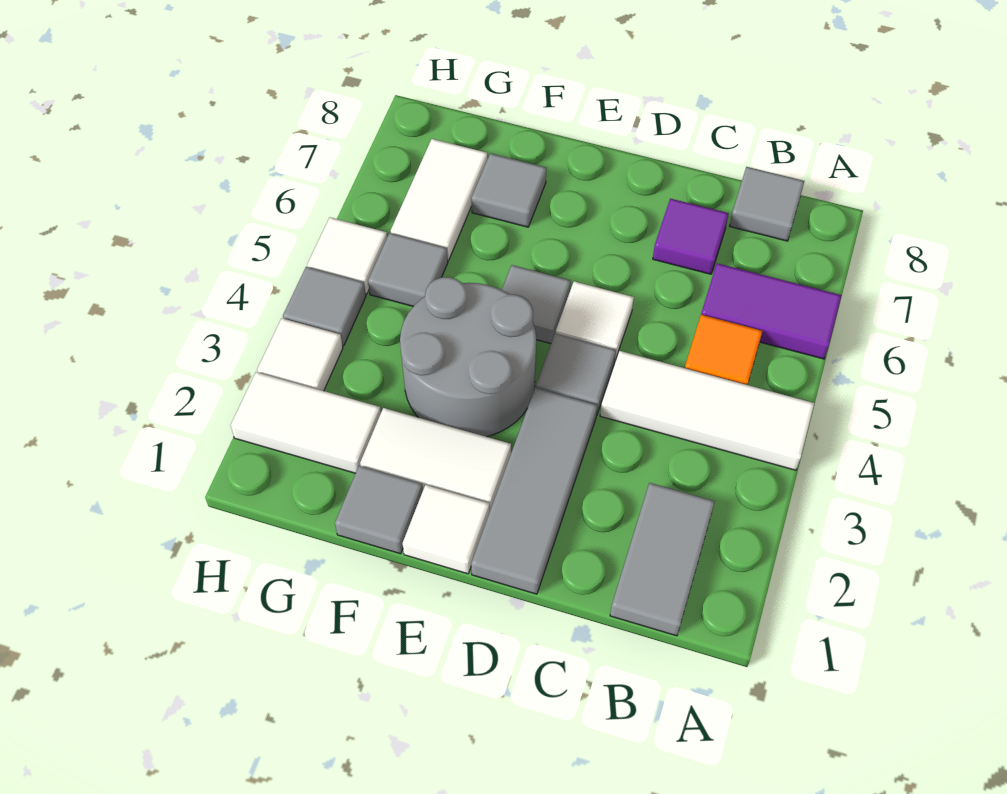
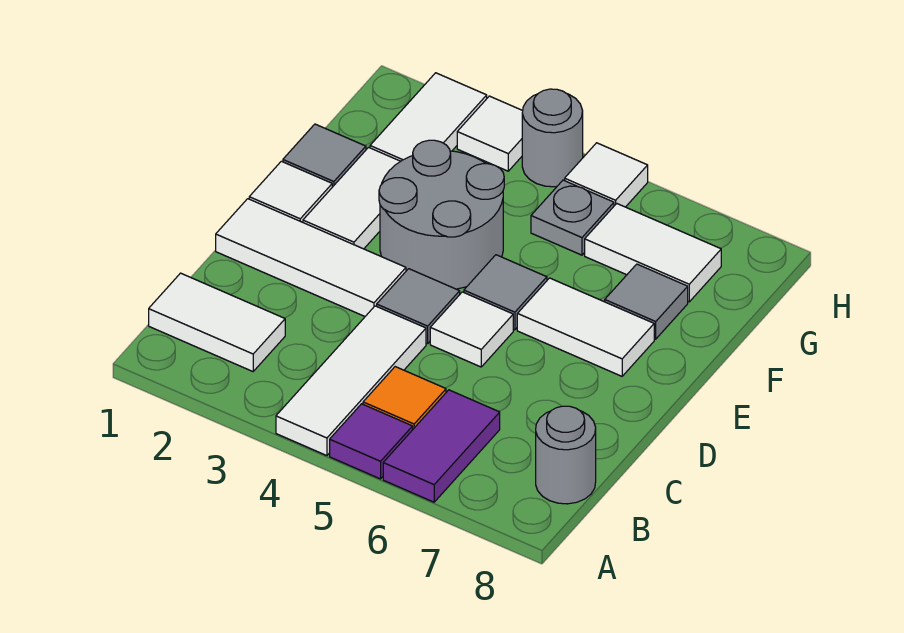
grey tile B1:B2 level 1 -> white tile B1:B2 level 1
grey tile B8 level 1 -> grey round brick B8 level 1
purple tile C7 level 1 -> purple tile A5 level 1
grey tile D1:D3 level 1 -> white tile D1:D3 level 1
none -> white tile E6:E7 level 1
grey tile G5 level 1 -> grey plate G5 level 1
grey tile H4 level 1 -> grey round brick H4 level 1

